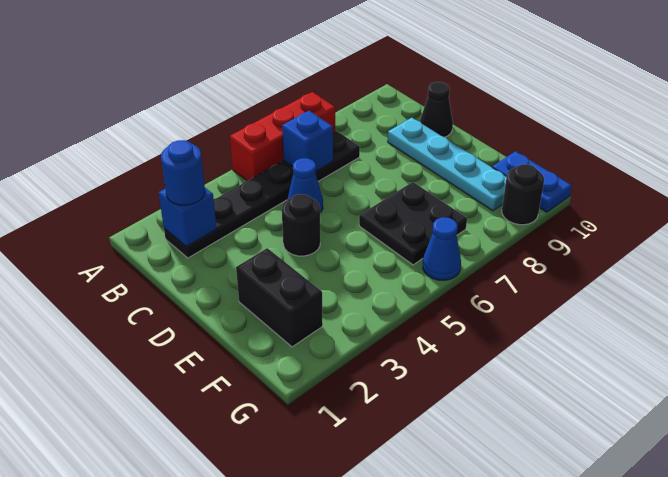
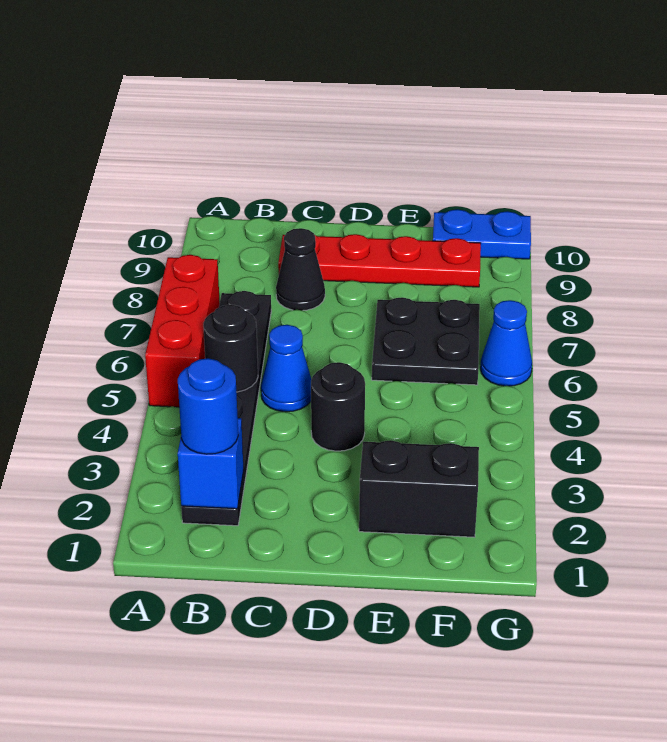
blue brick B6 level 2 -> none
cyan plate C9:F9 level 1 -> red plate C9:F9 level 1
black cone C10 level 1 -> black cone C8 level 1
black round brick G9 level 1 -> black round brick B5 level 2

